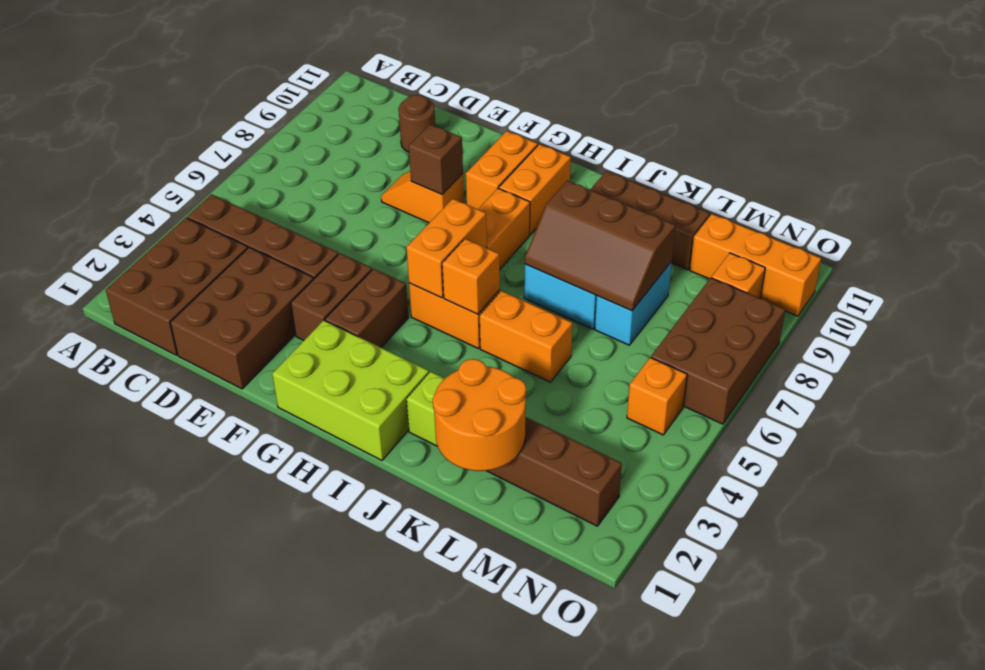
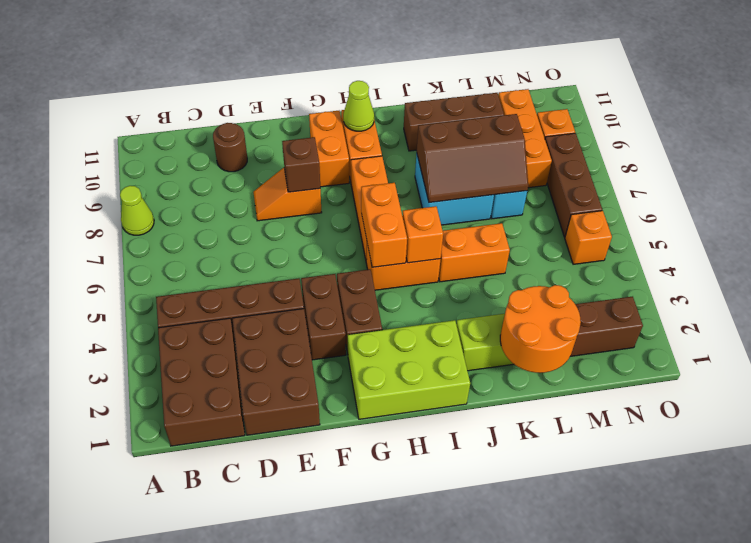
none -> lime cone A8 level 1
none -> lime cone H10 level 2
orange brick M10:O10 level 1 -> orange brick M8:M10 level 1
brown brick N6:O8 level 1 -> brown brick N6:N8 level 1

